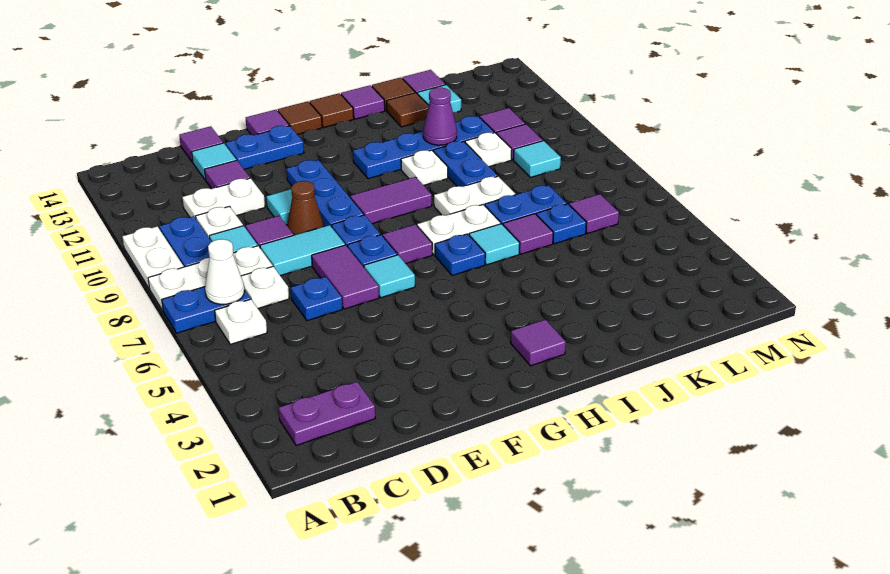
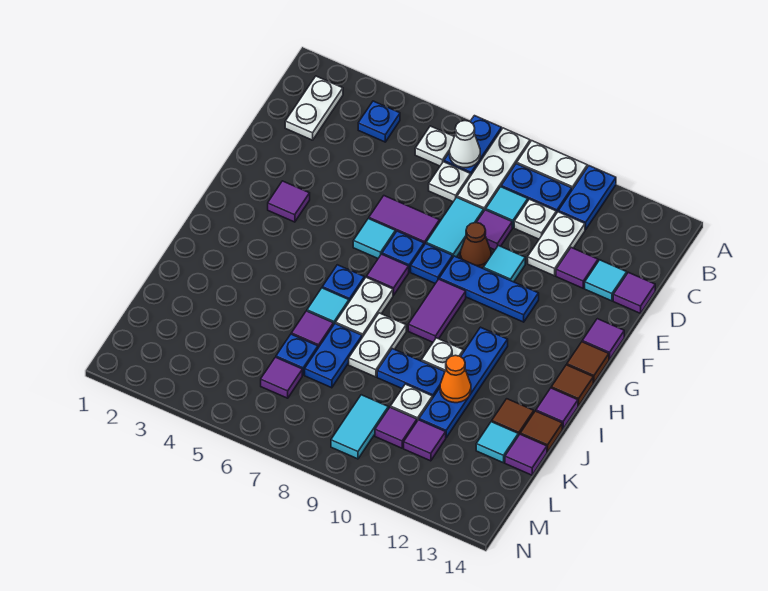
purple plate B2:C2 level 1 -> white plate B2:C2 level 1
blue plate D6 level 1 -> blue plate B4 level 1
blue plate E13:F13 level 1 -> blue plate A11:B11 level 1
purple tile H2 level 1 -> purple tile F3 level 1
purple cone J11 level 2 -> orange cone J11 level 2
cyan tile L9 level 1 -> cyan tile L9:M9 level 1

